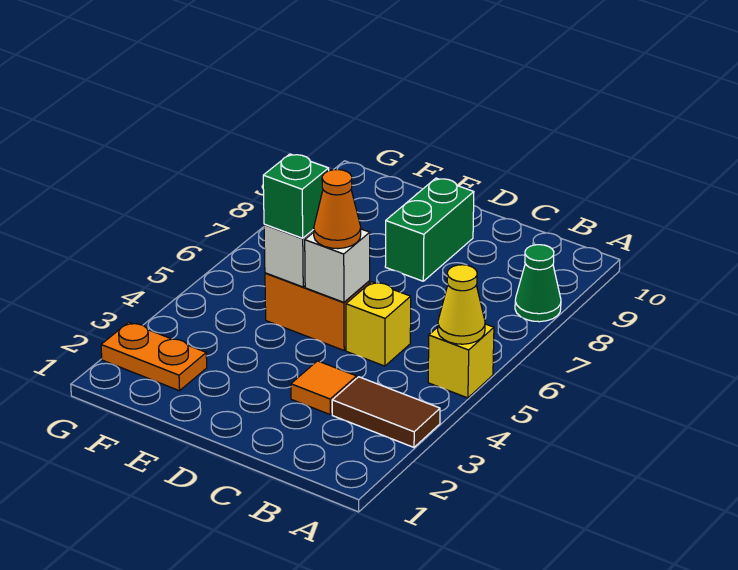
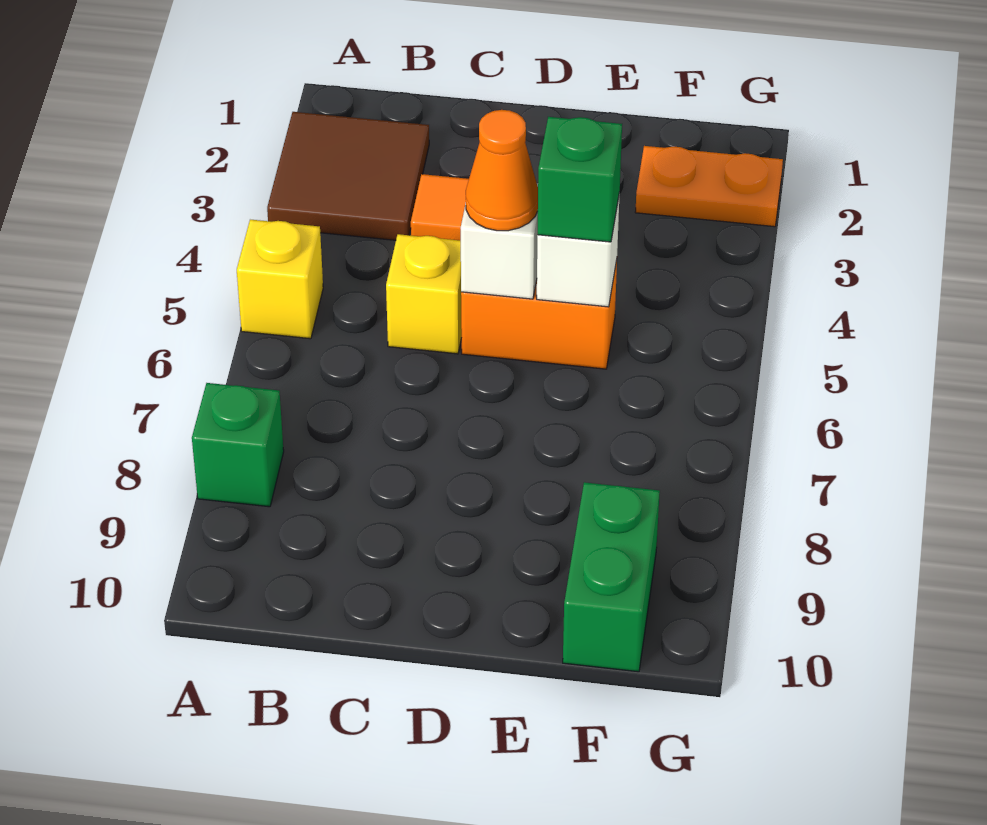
brown tile A3:B3 level 1 -> brown tile A2:B3 level 1
yellow cone A5 level 2 -> none
green cone A8 level 1 -> green brick A8 level 1
green brick D8:D9 level 1 -> green brick F9:F10 level 1

